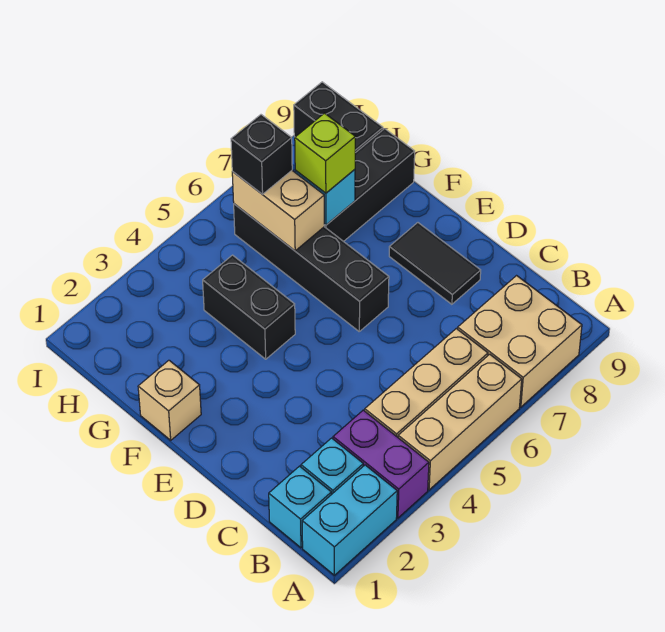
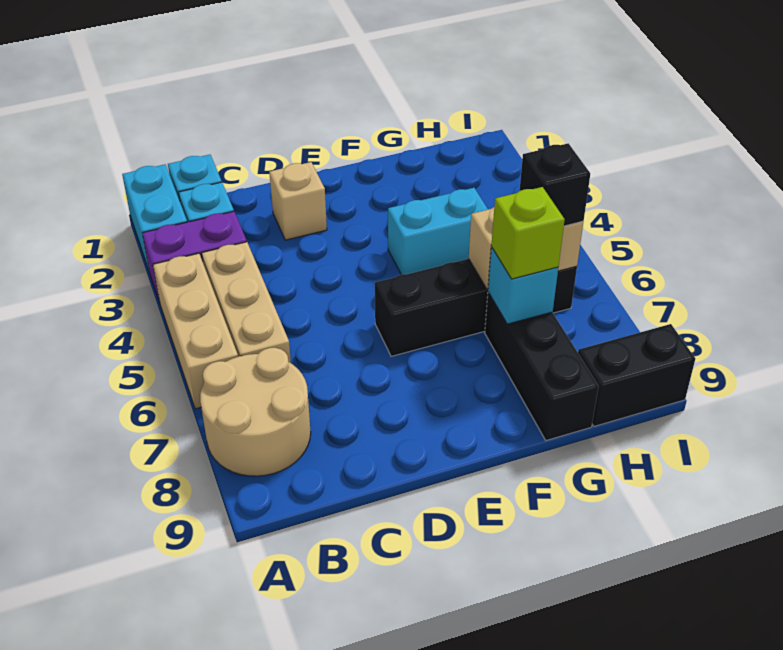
tan brick A7:B8 level 1 -> tan round brick A7:B8 level 1
black tile D8:E8 level 1 -> none
tan brick F1 level 1 -> tan brick D2 level 1
black brick F4:G4 level 1 -> cyan brick F4:G4 level 1

